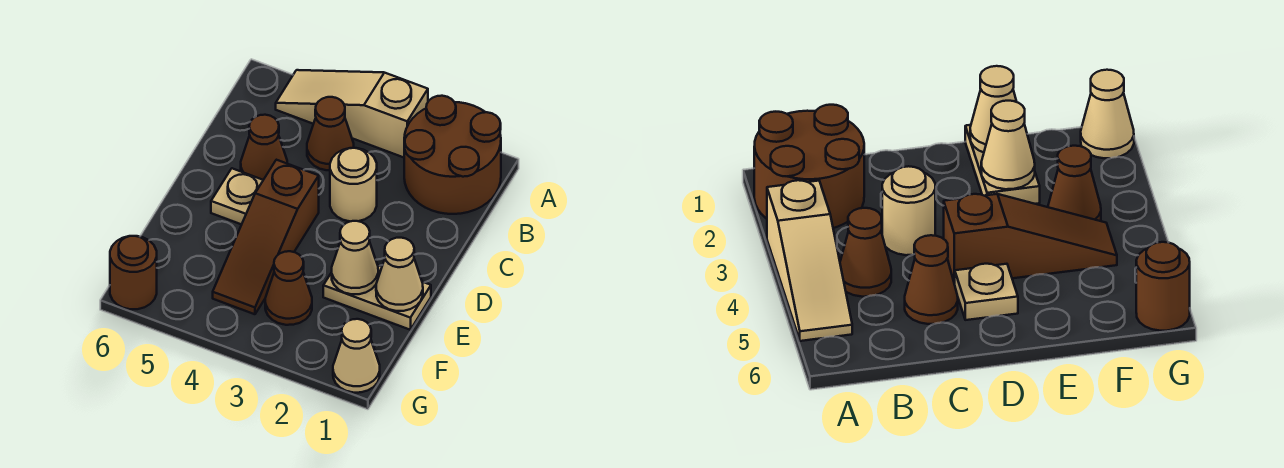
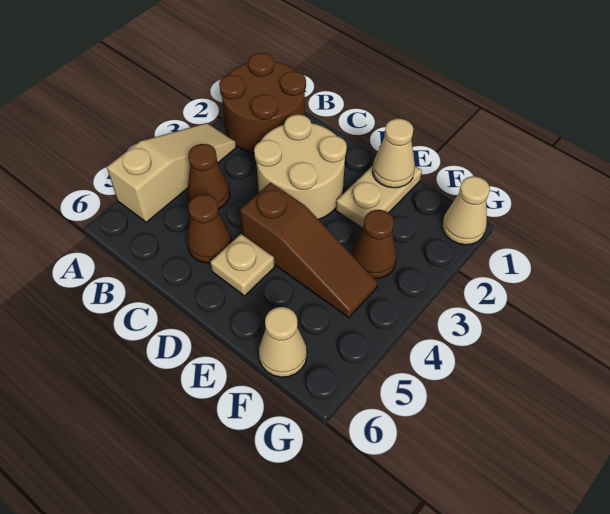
tan slope A3:A5 level 1 top 3 -> tan slope A3:A5 level 1 top 5
tan round brick C3 level 1 -> tan round brick C2:D3 level 1
tan cone E2 level 2 -> tan cone F6 level 1
brown round brick G6 level 1 -> none

